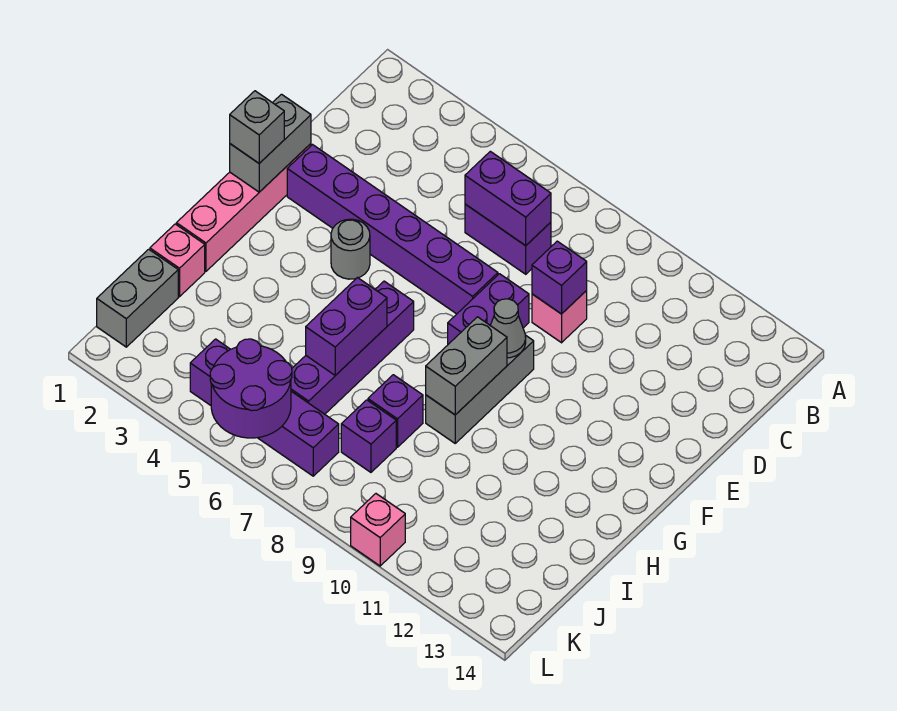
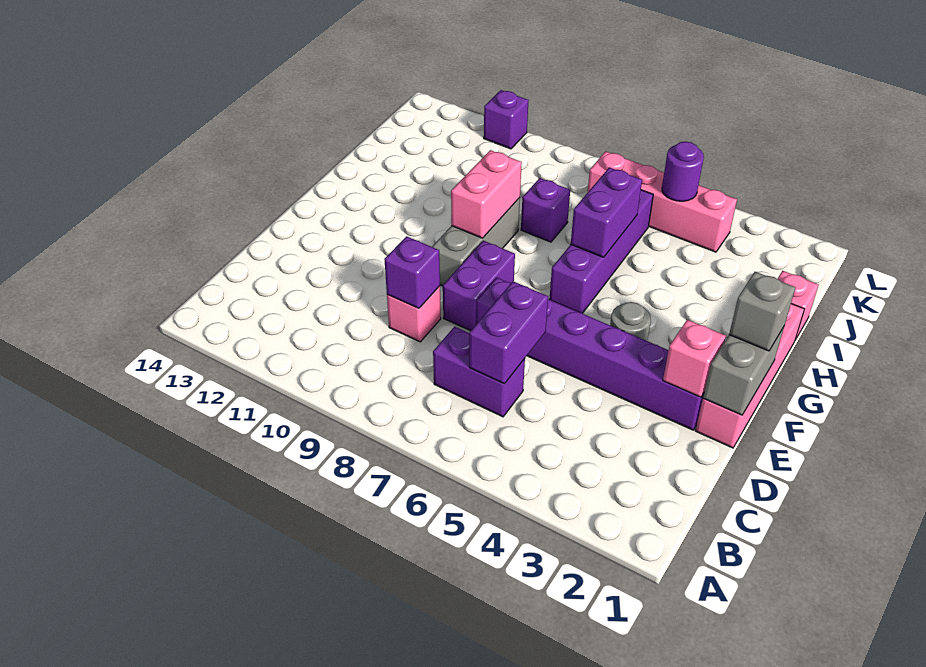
purple brick C6:C7 level 2 -> purple brick C6:D6 level 2
grey cone F9 level 2 -> none
grey brick G9:H9 level 2 -> pink brick G9:H9 level 2
grey brick J1:K1 level 1 -> none
purple brick J8 level 1 -> purple brick L11 level 1
purple brick K4:K7 level 1 -> pink brick K4:K7 level 1
purple round brick K5:L6 level 2 -> purple round brick K5 level 2
pink brick L10 level 1 -> pink brick E2 level 2

